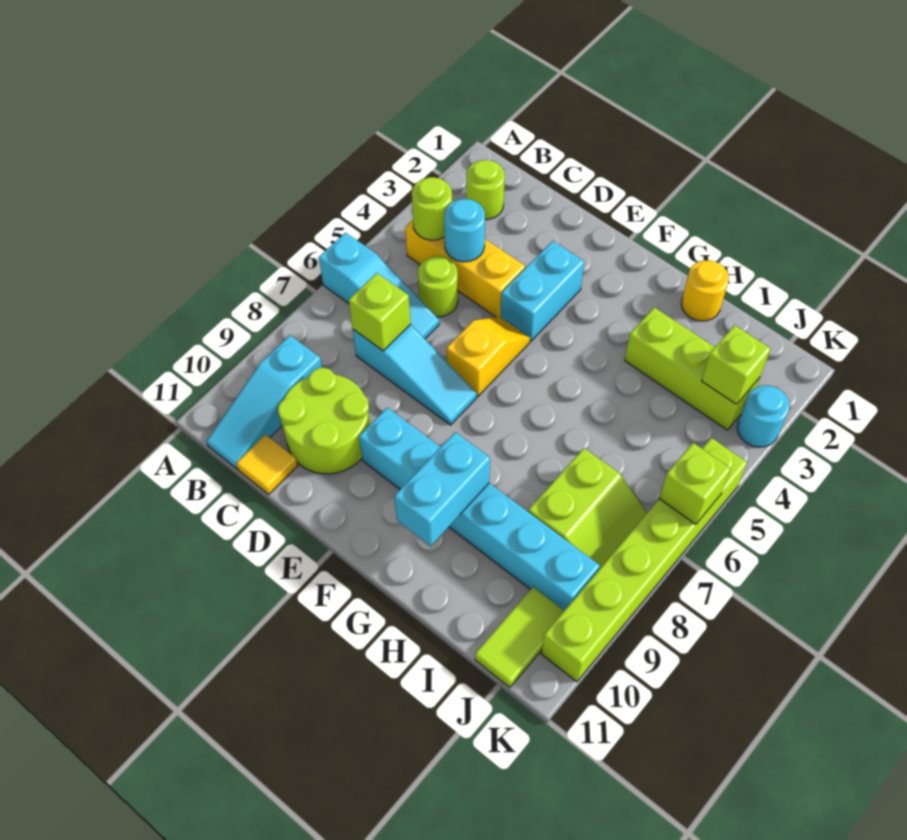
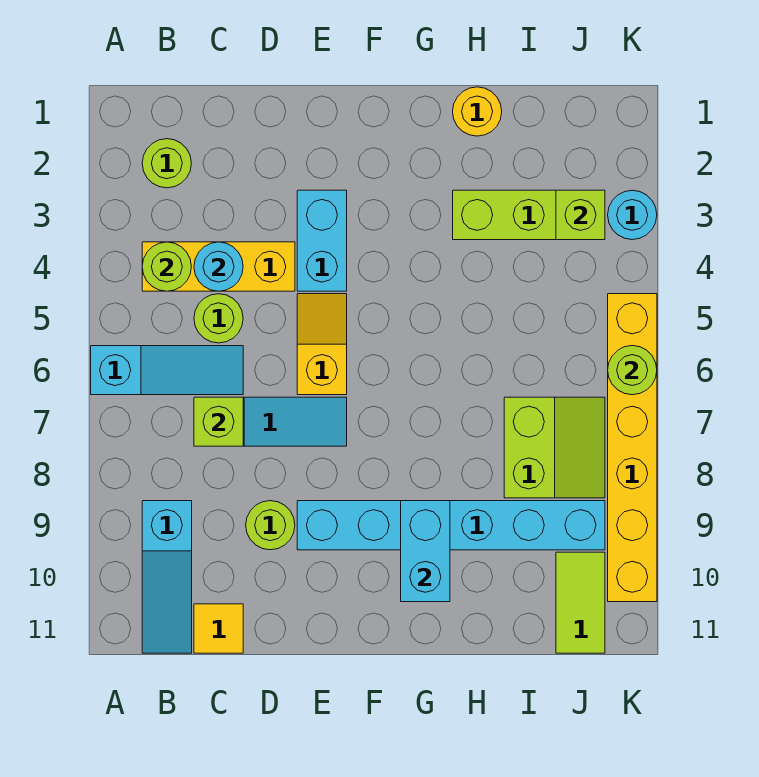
lime round brick C9:D10 level 1 -> lime round brick D9 level 1
lime brick K5:K10 level 1 -> yellow brick K5:K10 level 1
lime brick K6 level 2 -> lime round brick K6 level 2

